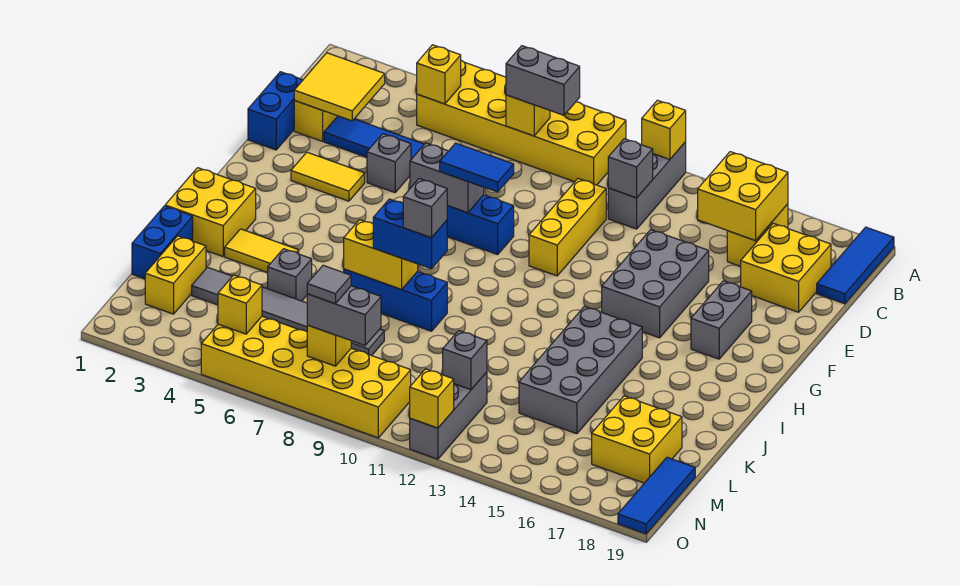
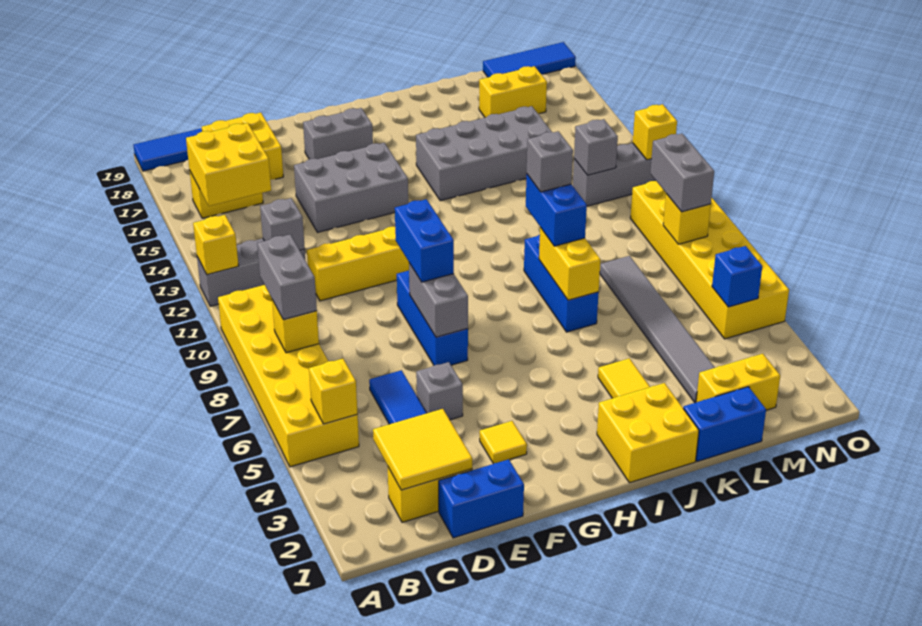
yellow tile F3:F4 level 1 -> yellow tile F3 level 1
blue tile F8:F9 level 3 -> blue brick F8:F9 level 3
grey brick K5 level 1 -> none
yellow brick L17:M18 level 1 -> yellow brick L17:M17 level 1
yellow brick N5 level 2 -> blue brick N5 level 2
grey tile N8 level 4 -> none

